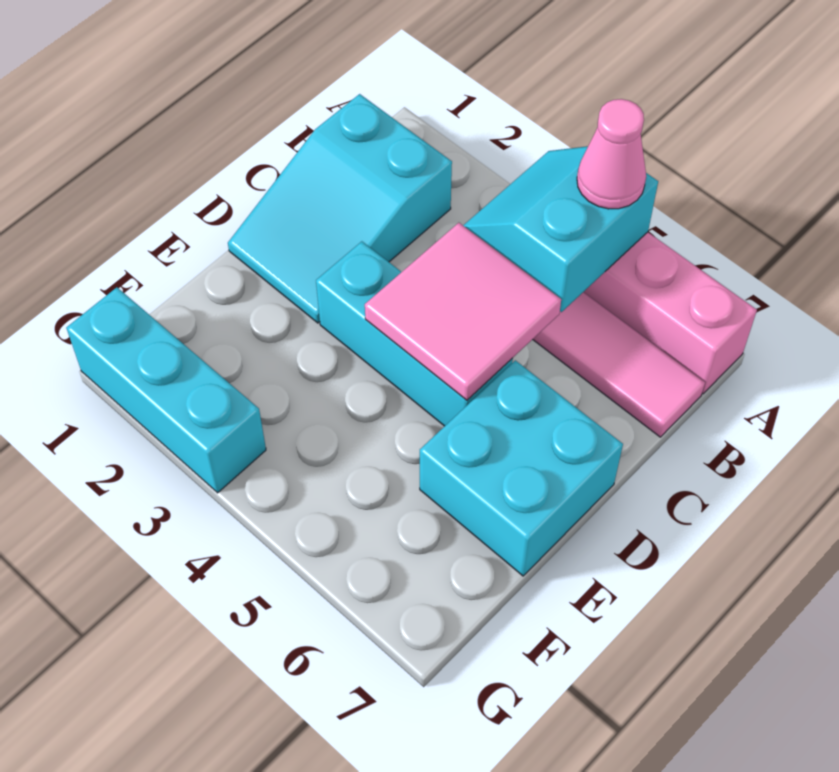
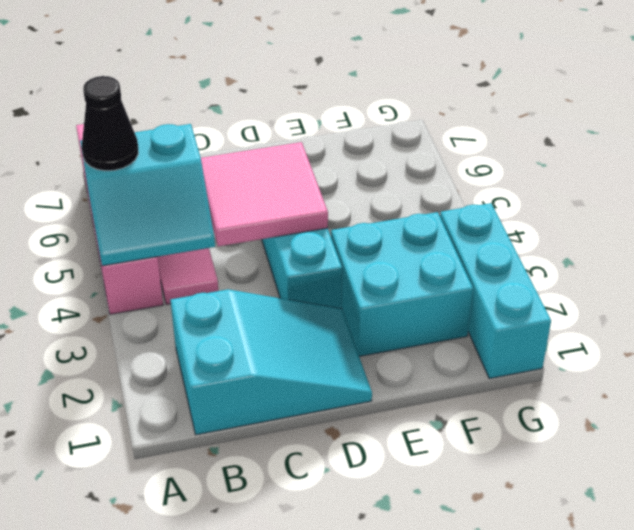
pink cone A5 level 3 -> black cone A5 level 3
cyan brick D6:E7 level 1 -> cyan brick E2:F3 level 1

